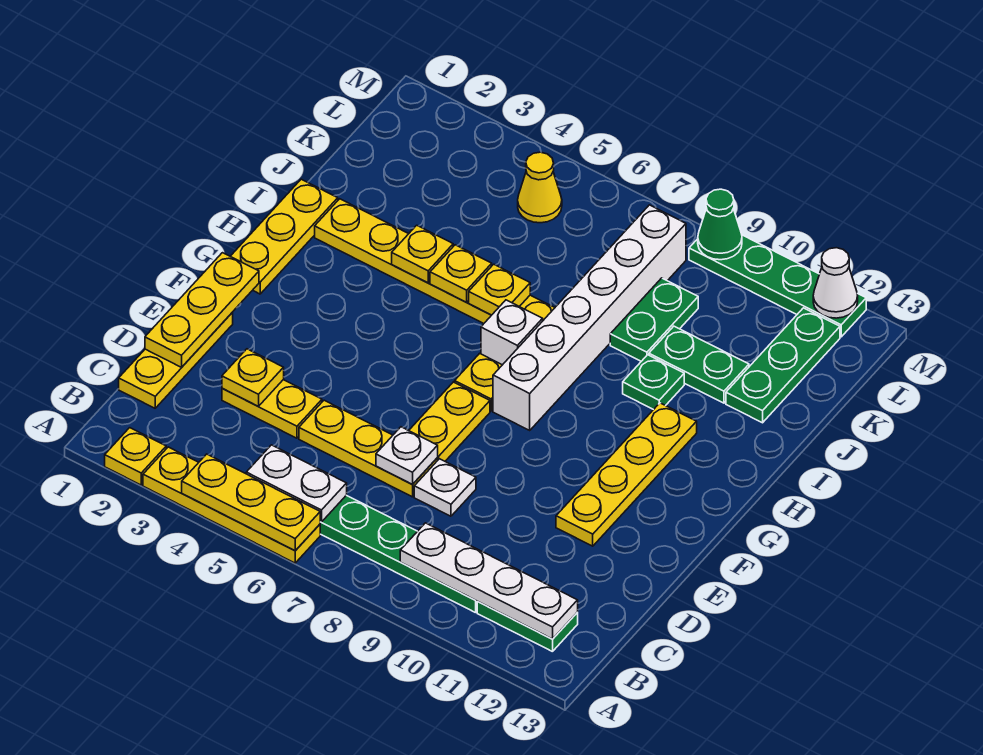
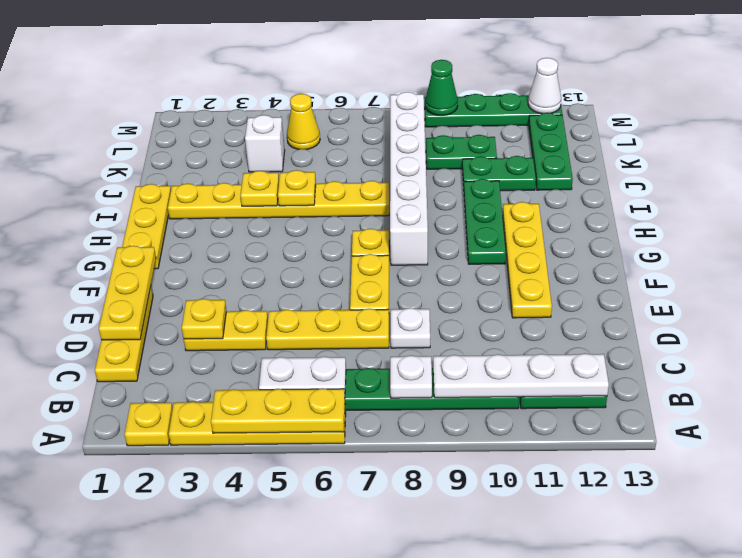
white plate D7 level 2 -> white plate B8 level 2
white brick H7 level 1 -> white brick K4 level 1
yellow plate I6 level 2 -> none
green plate I10 level 1 -> green plate G10:I10 level 1
green plate J9:K9 level 1 -> green plate K9:K10 level 1

